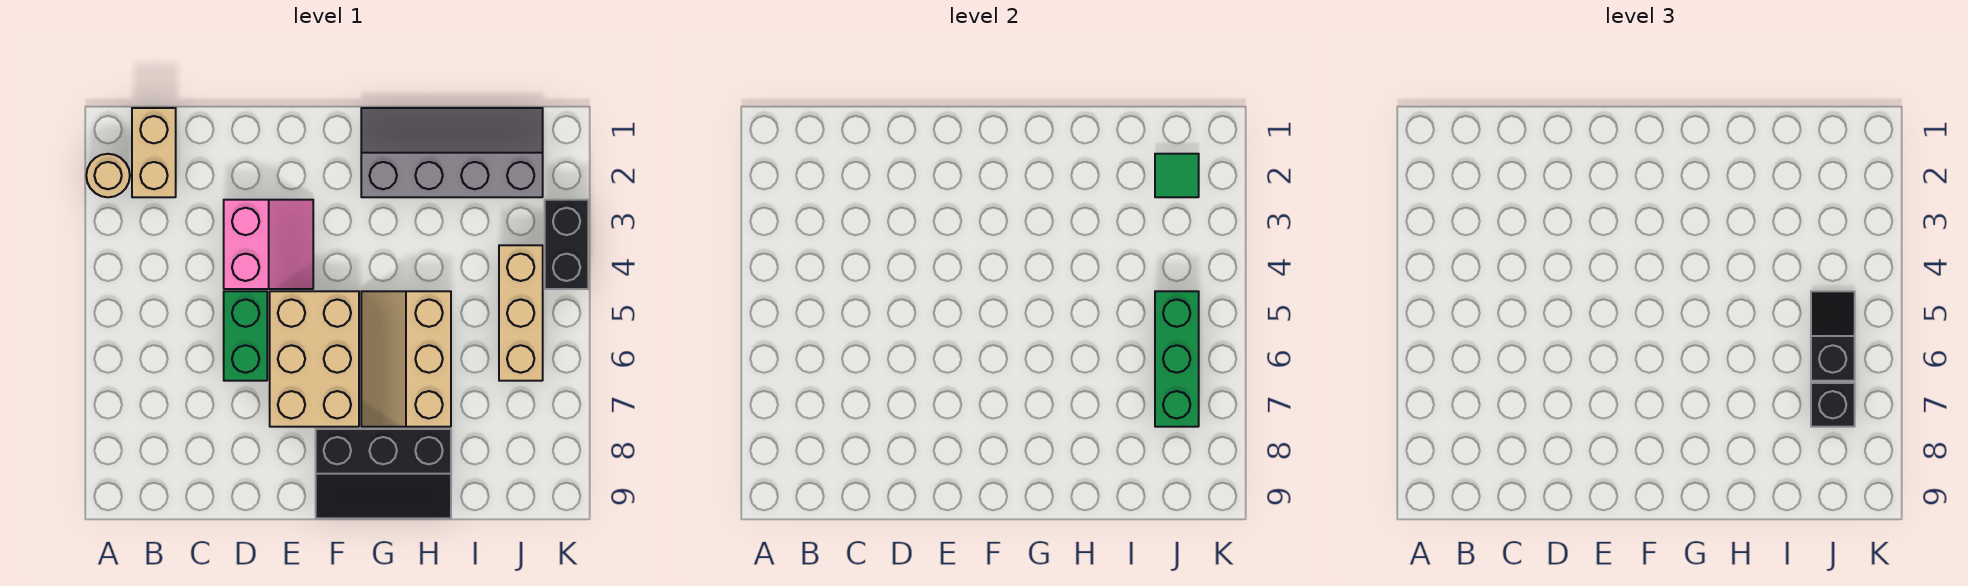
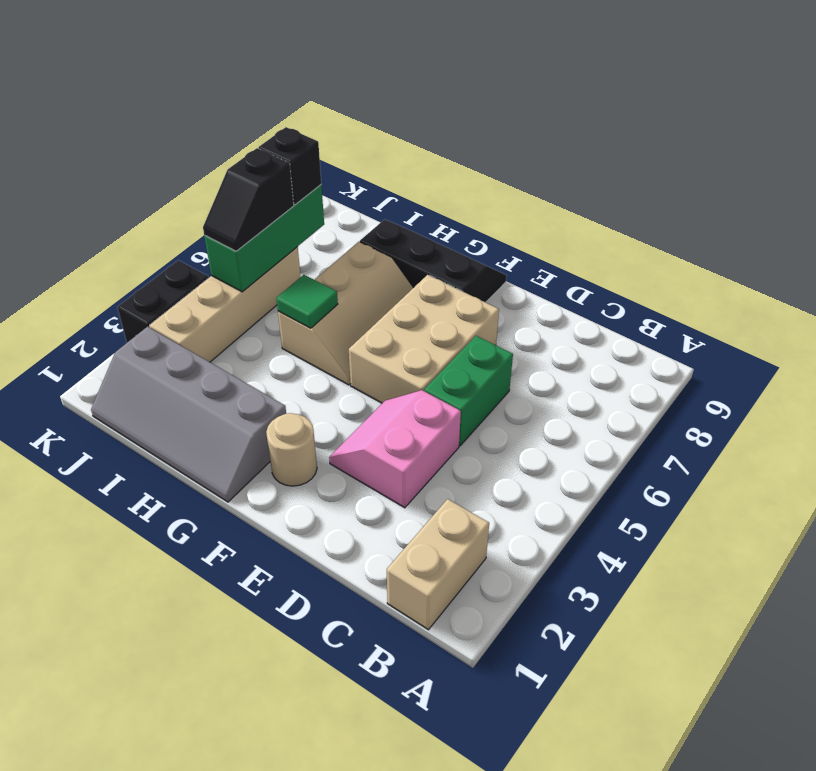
tan round brick A2 level 1 -> tan round brick F2 level 1
green tile J2 level 2 -> green tile H5 level 2
tan brick J4:J6 level 1 -> tan brick J3:J6 level 1

